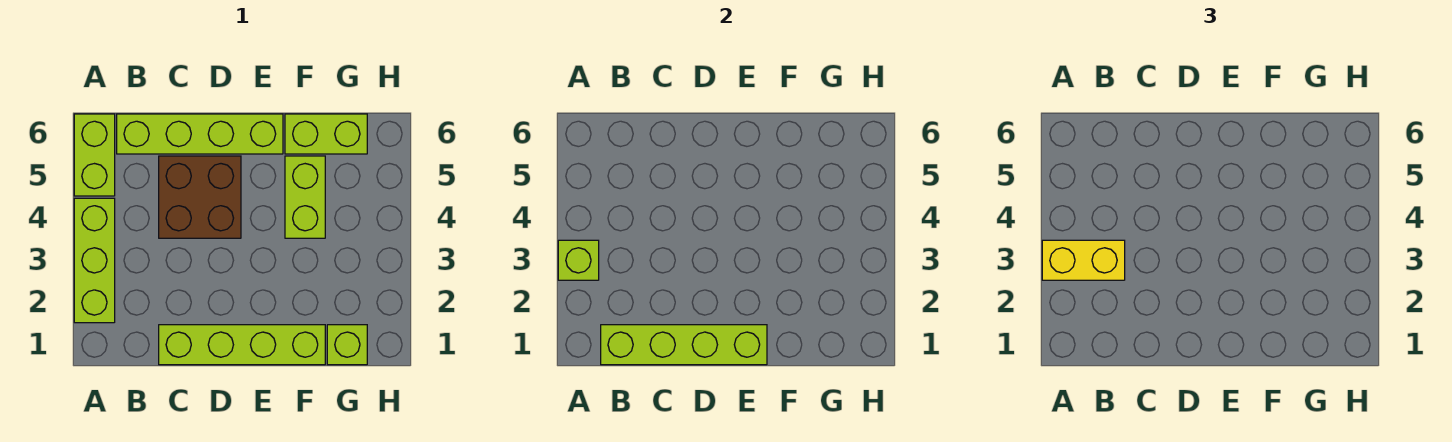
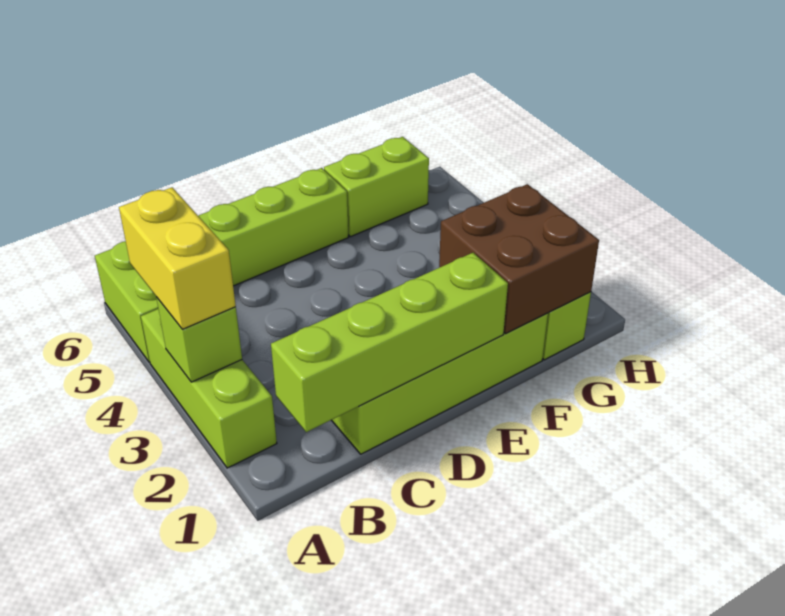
yellow brick A3:B3 level 3 -> yellow brick A3:A4 level 3
brown brick C4:D5 level 1 -> brown brick F1:G2 level 2
lime brick F4:F5 level 1 -> none

